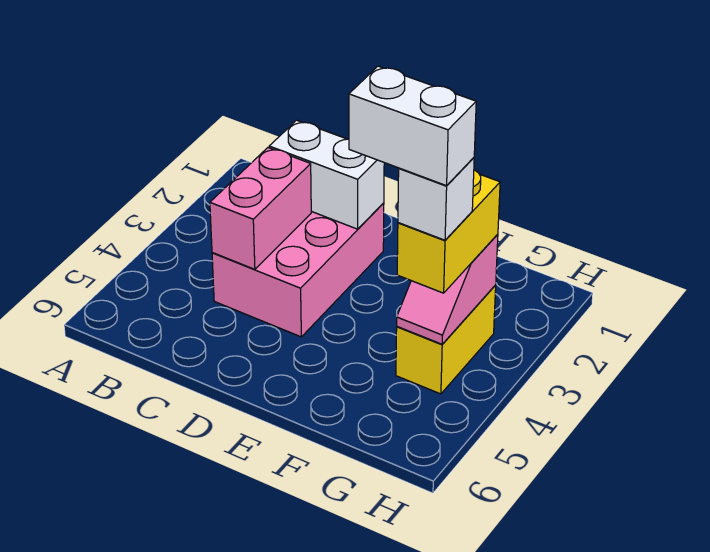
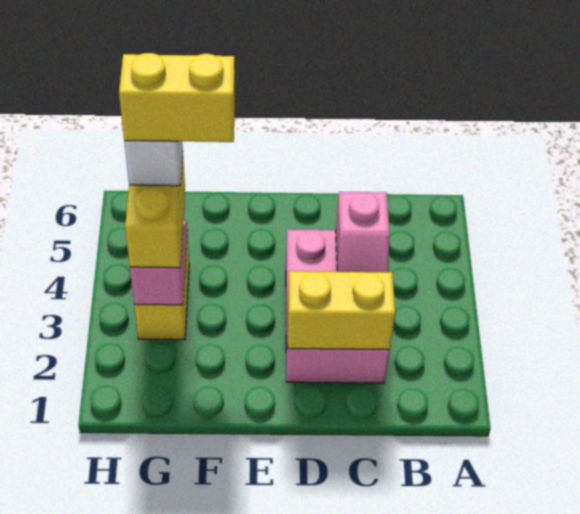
white brick C2:D2 level 2 -> yellow brick C2:D2 level 2
pink brick C3:C4 level 2 -> pink slope C3:C4 level 2 top 4
white brick F4:G4 level 5 -> yellow brick F4:G4 level 5

